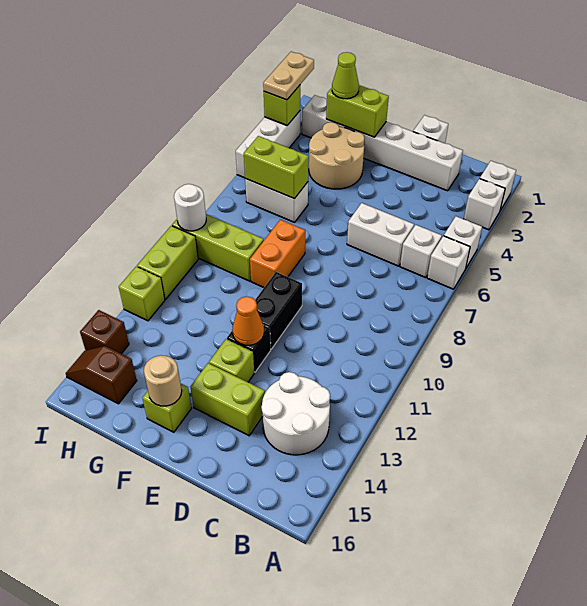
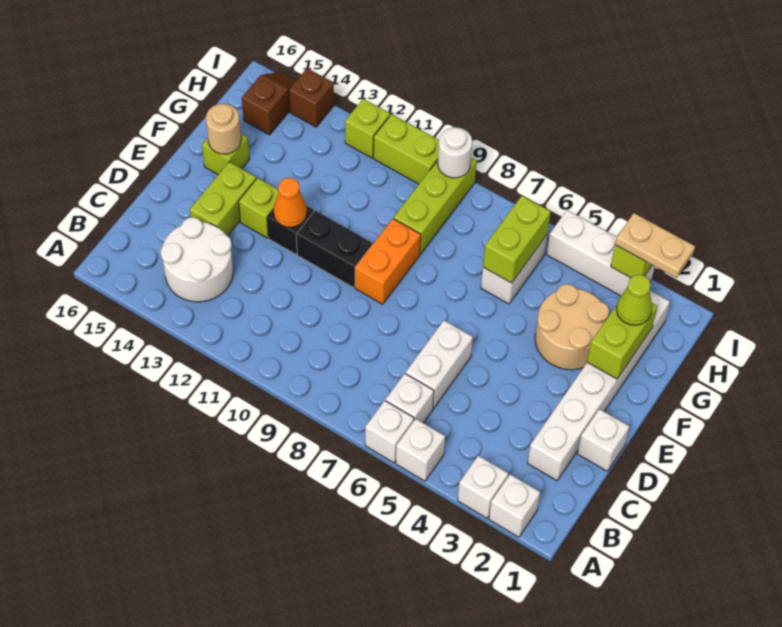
orange brick F8:F9 level 1 -> orange brick E9:F9 level 1

